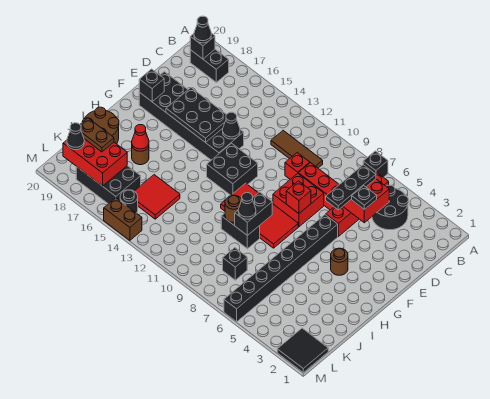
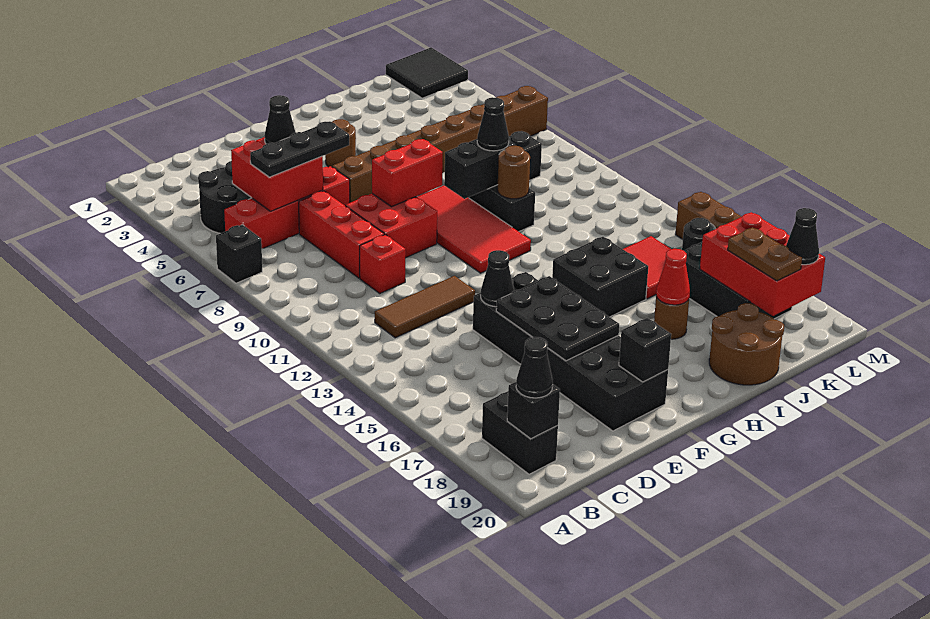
brown tile C10:C12 level 1 -> brown tile C12:E12 level 1
black plate D5 level 3 -> black cone D5 level 3
black brick F6:M6 level 1 -> brown brick F6:M6 level 1
red brick F8 level 2 -> red brick F8:G8 level 2
black brick F12:G13 level 1 -> black brick H14:I15 level 1

